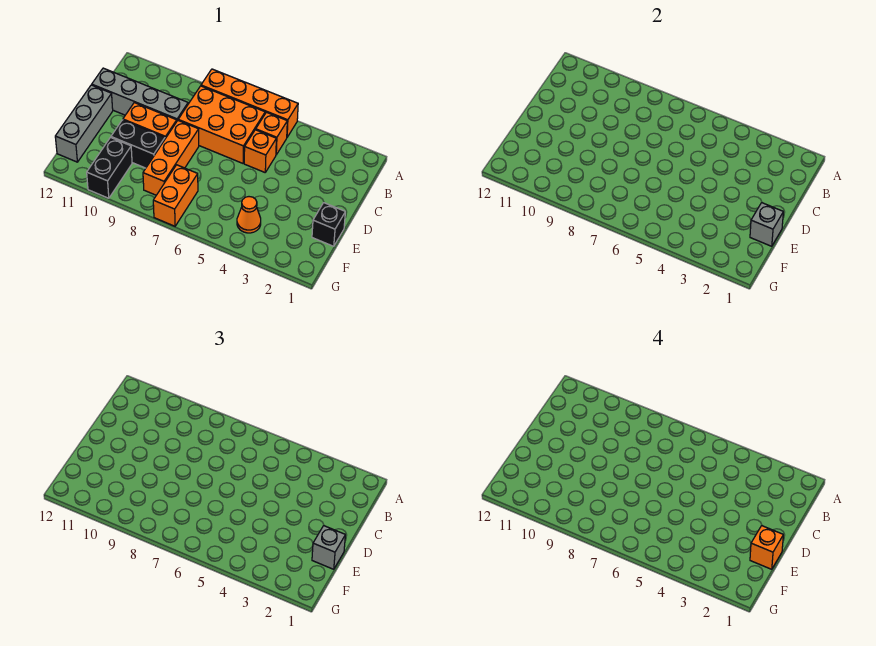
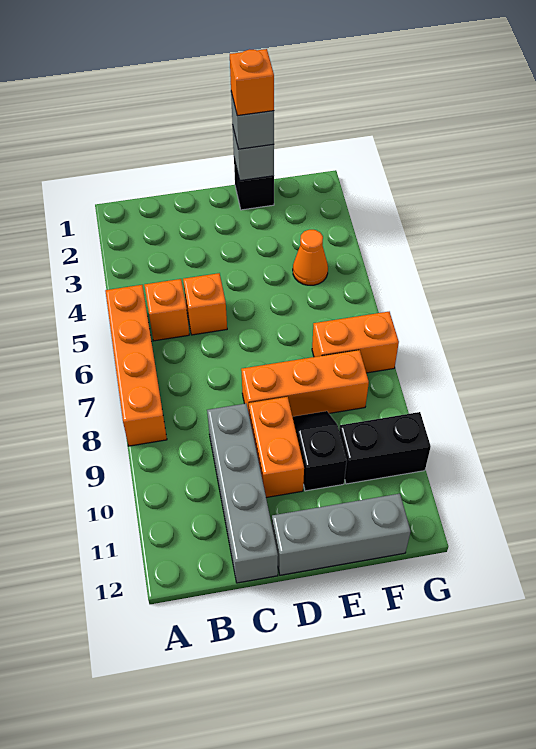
orange brick B6:C8 level 1 -> none
black brick E9:E10 level 1 -> black slope E9:E10 level 1 top 10

